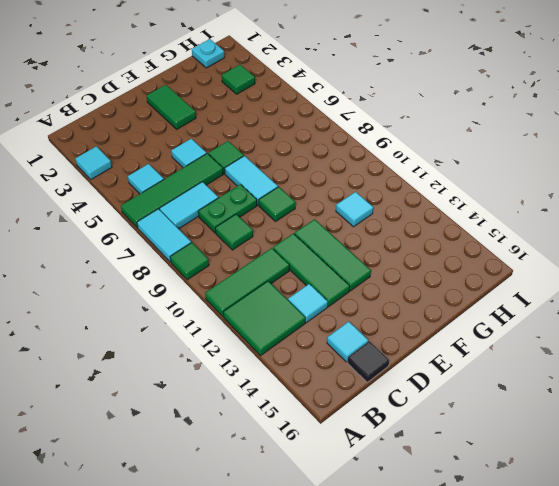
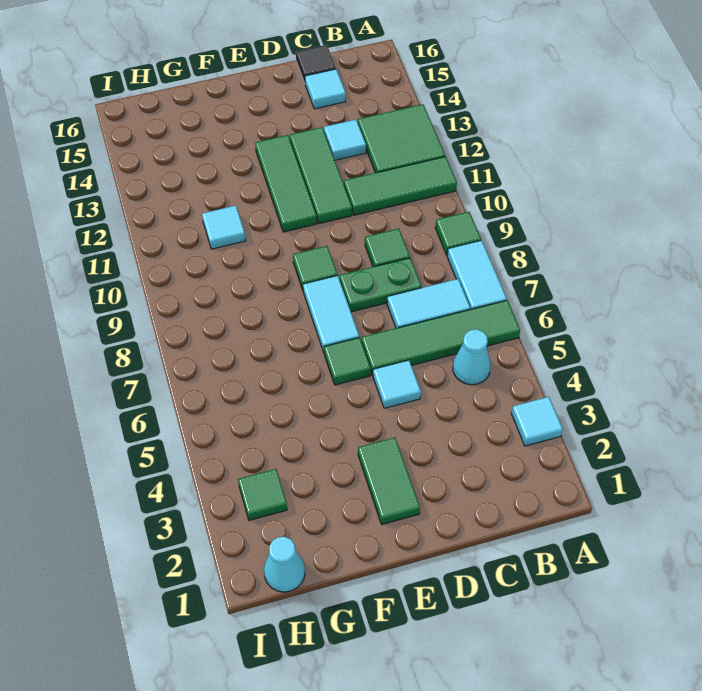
cyan tile B5 level 1 -> cyan cone B5 level 1
cyan plate H1 level 1 -> cyan cone H1 level 1

